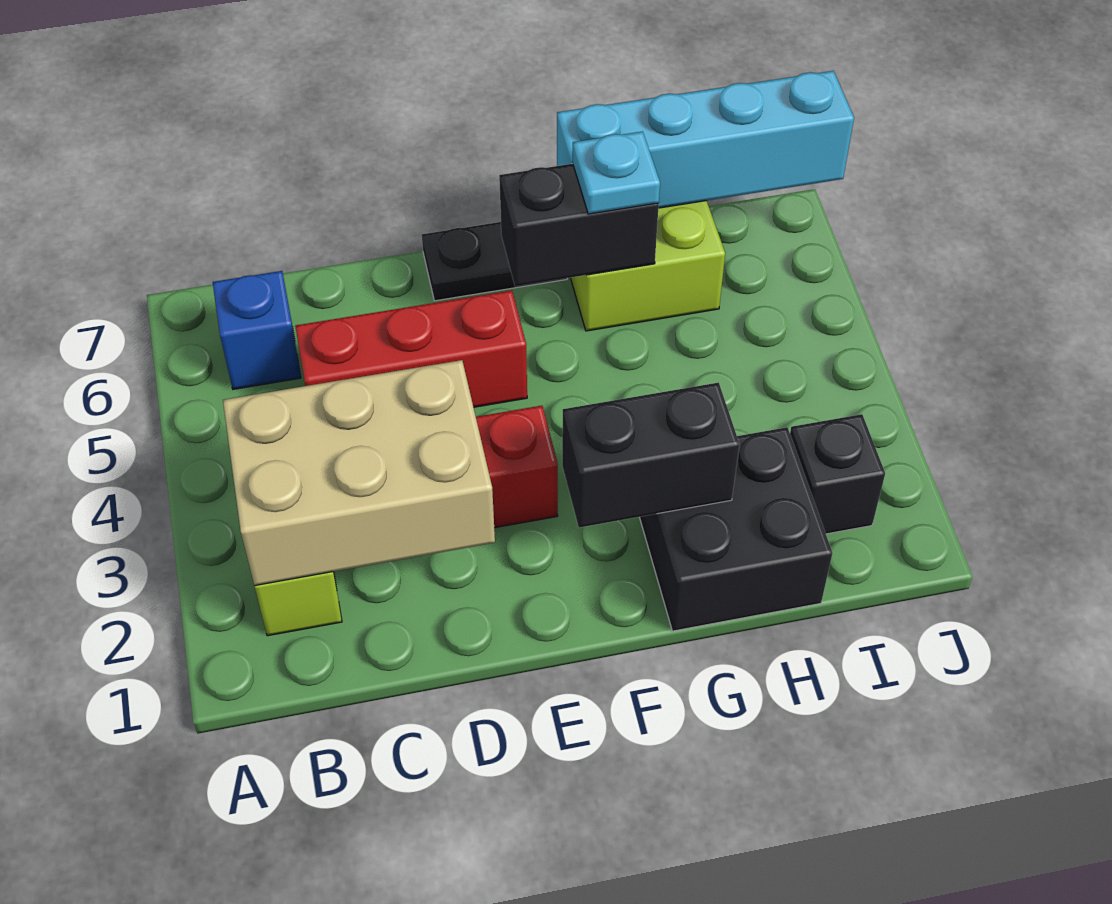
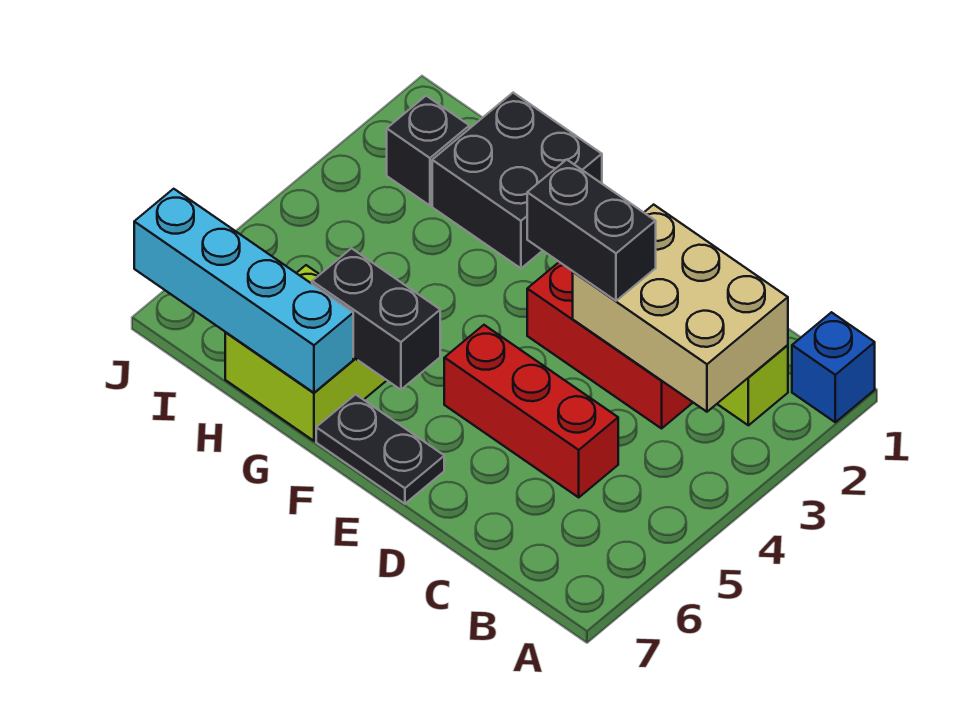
blue brick B6 level 1 -> blue brick A1 level 1
black brick F2:G2 level 2 -> black brick D3:E3 level 3
cyan plate G6 level 3 -> none

